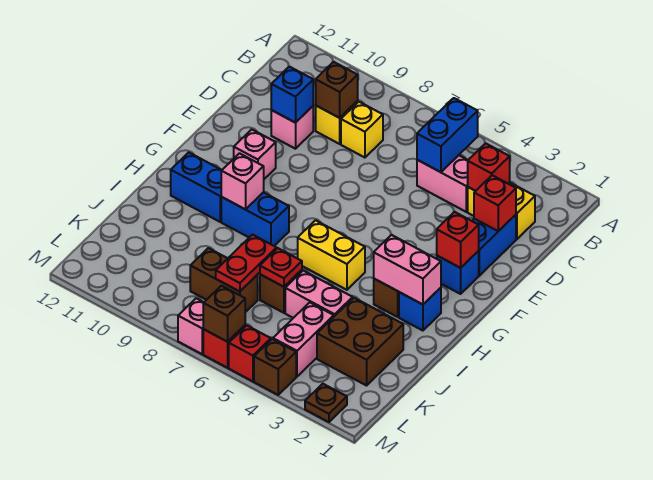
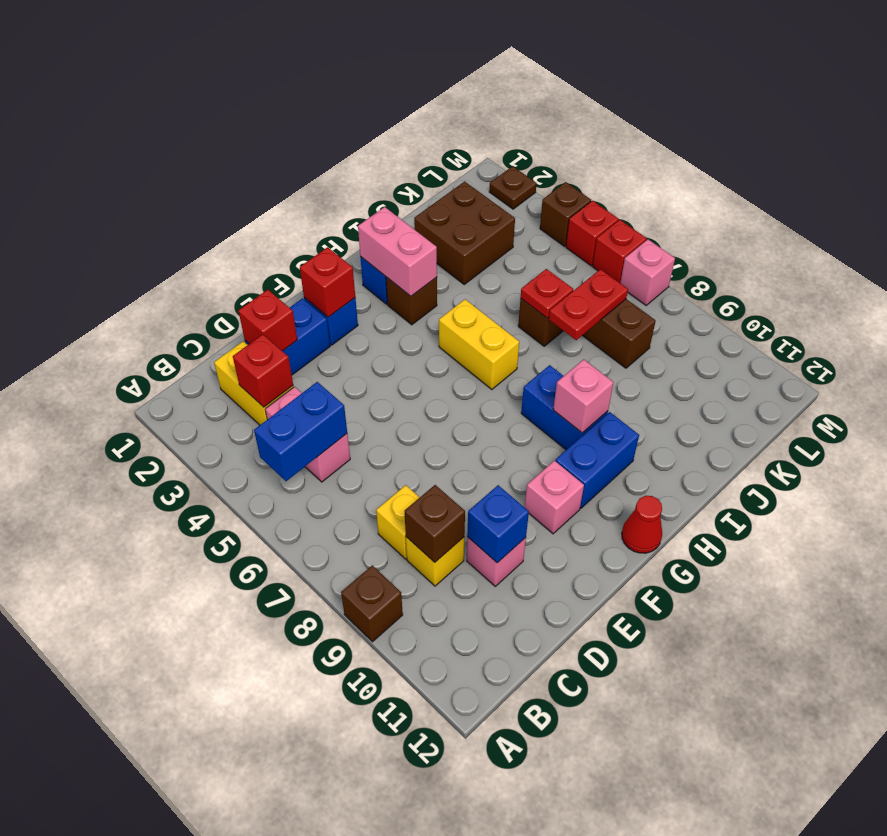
none -> red cone G12 level 1
blue brick H10:H11 level 1 -> blue brick G10:H10 level 1
pink brick J4:J5 level 1 -> none
pink brick K4:L4 level 1 -> none
brown brick M6 level 2 -> brown brick A9 level 1

